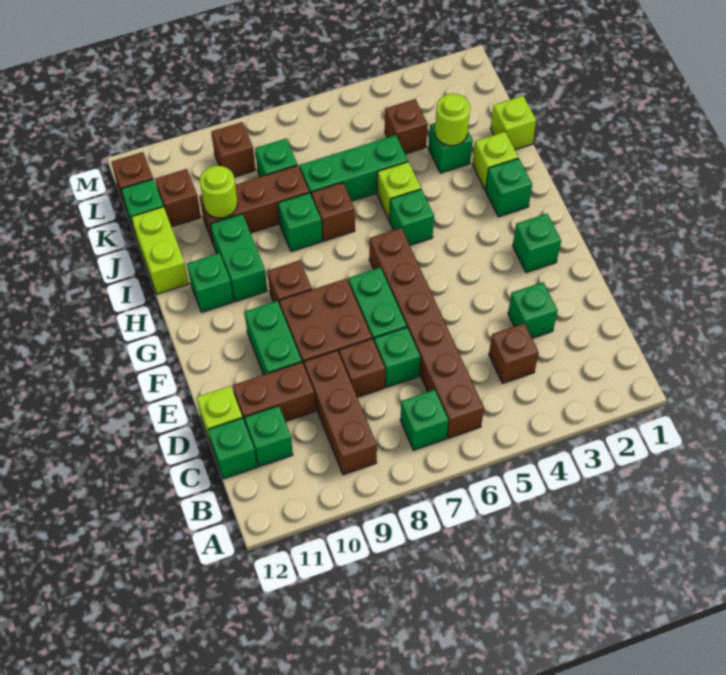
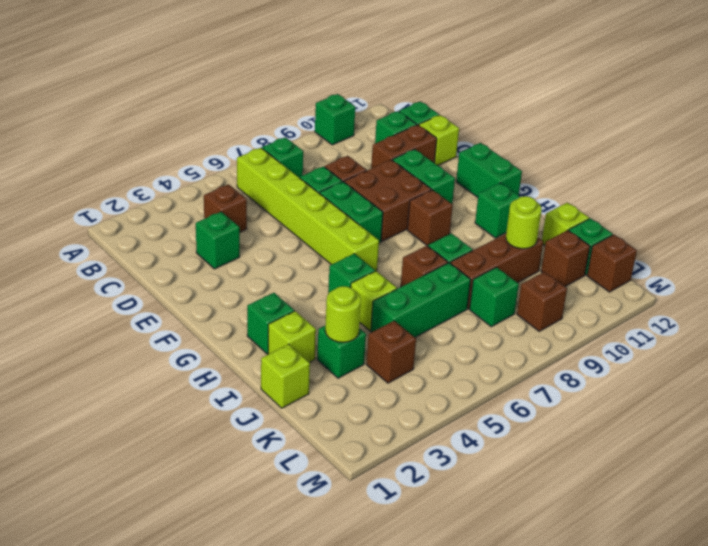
brown brick B6:G6 level 1 -> lime brick B6:G6 level 1
brown brick B9:D9 level 1 -> none
green brick F2 level 1 -> green brick A10 level 1
green brick H10:I10 level 1 -> green brick F12:G12 level 1
lime brick I12:J12 level 1 -> lime brick J12 level 1

